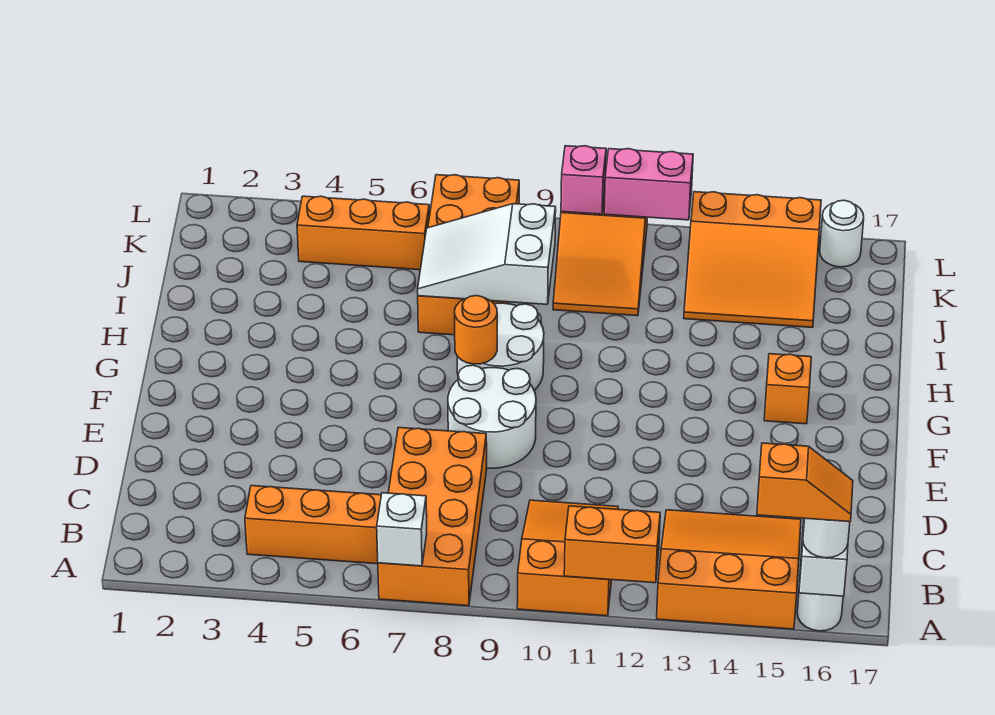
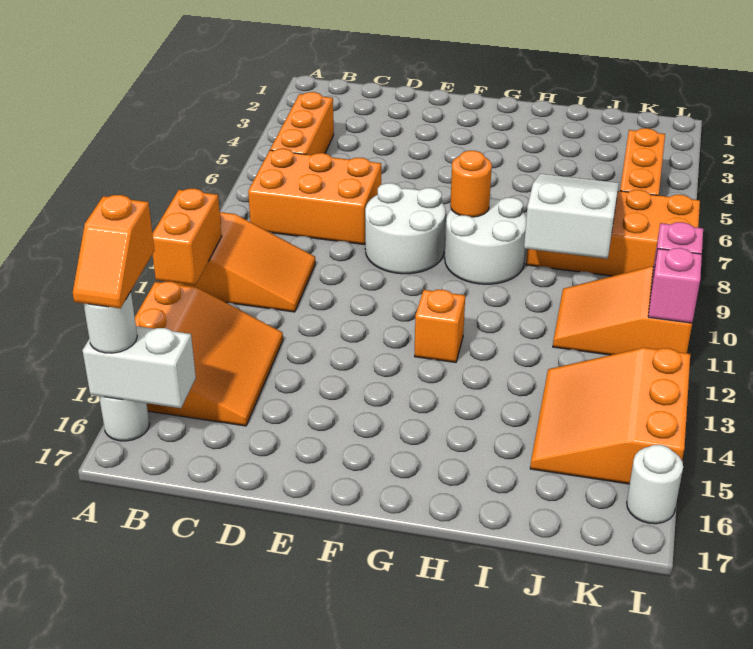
orange brick A7:D8 level 1 -> orange brick B7:D8 level 1
white brick A7 level 2 -> none
orange brick G15 level 1 -> orange brick G12 level 1
pink brick L11:L12 level 2 -> pink brick L11 level 2

